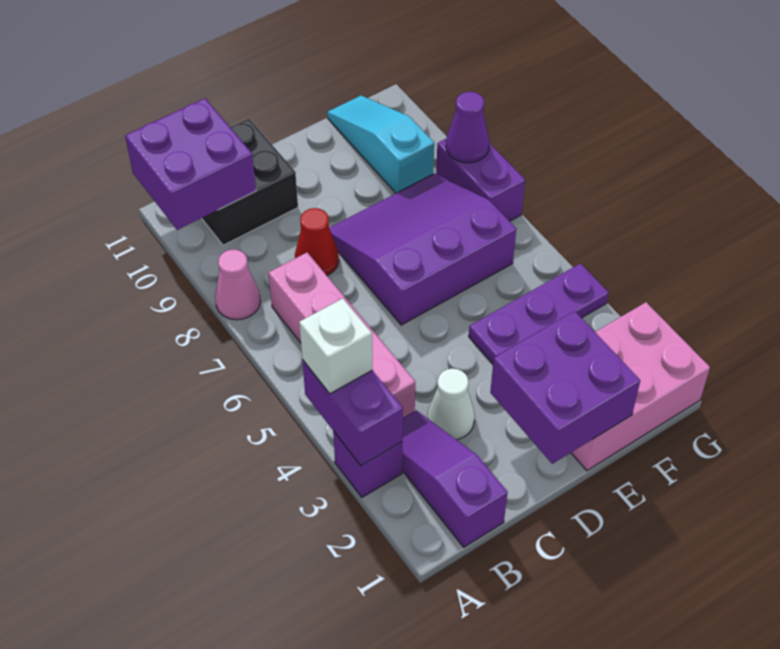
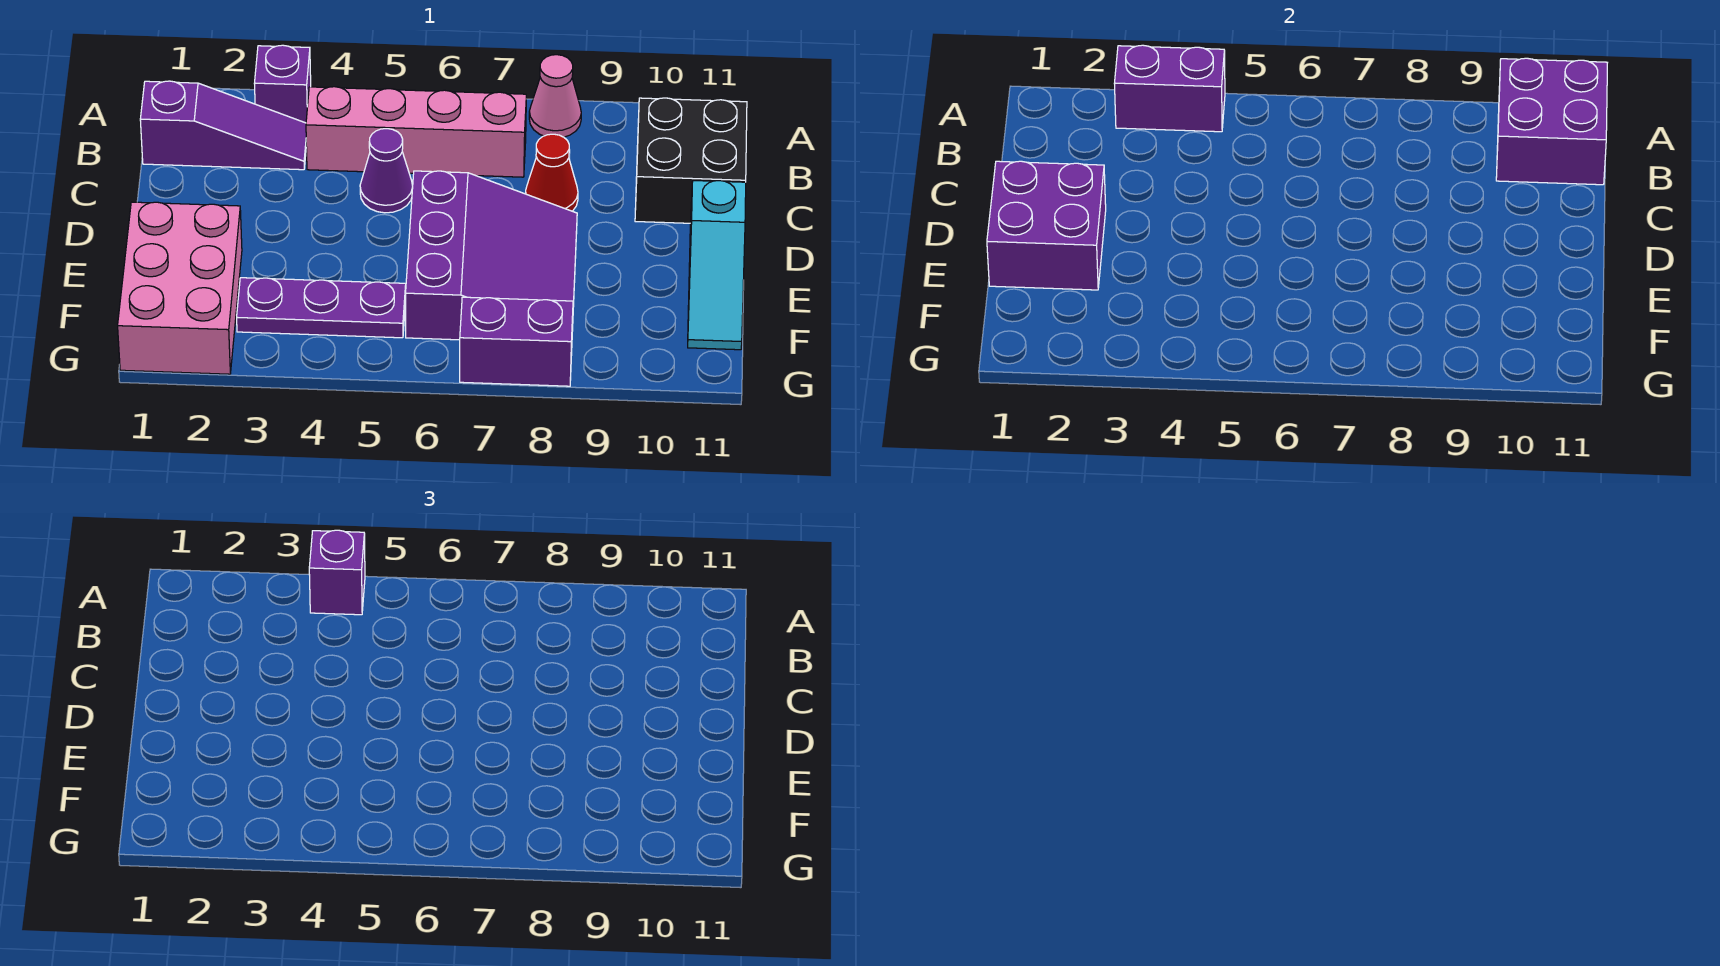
white brick A4 level 3 -> purple brick A4 level 3
white cone C3 level 1 -> none
purple plate E4:G4 level 1 -> purple plate F3:F5 level 1
cyan slope F9:F11 level 1 top 9 -> cyan slope D11:F11 level 1 top D
purple cone G8 level 2 -> purple cone C5 level 1

